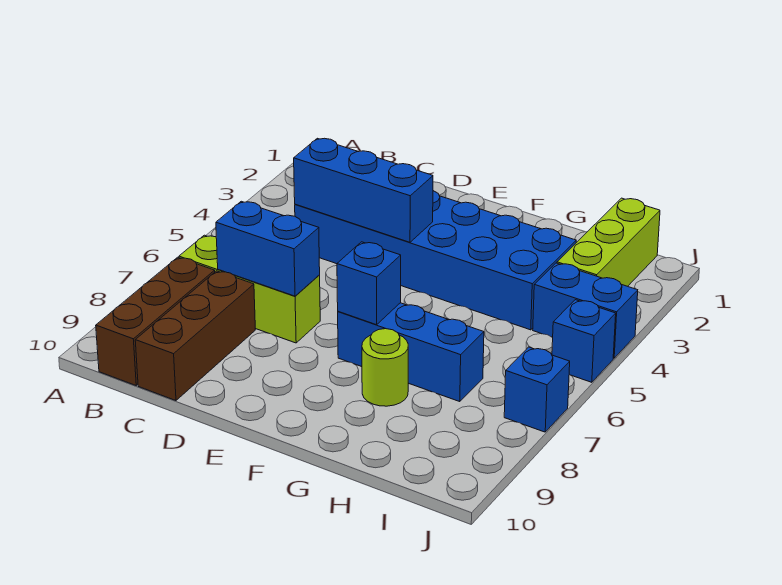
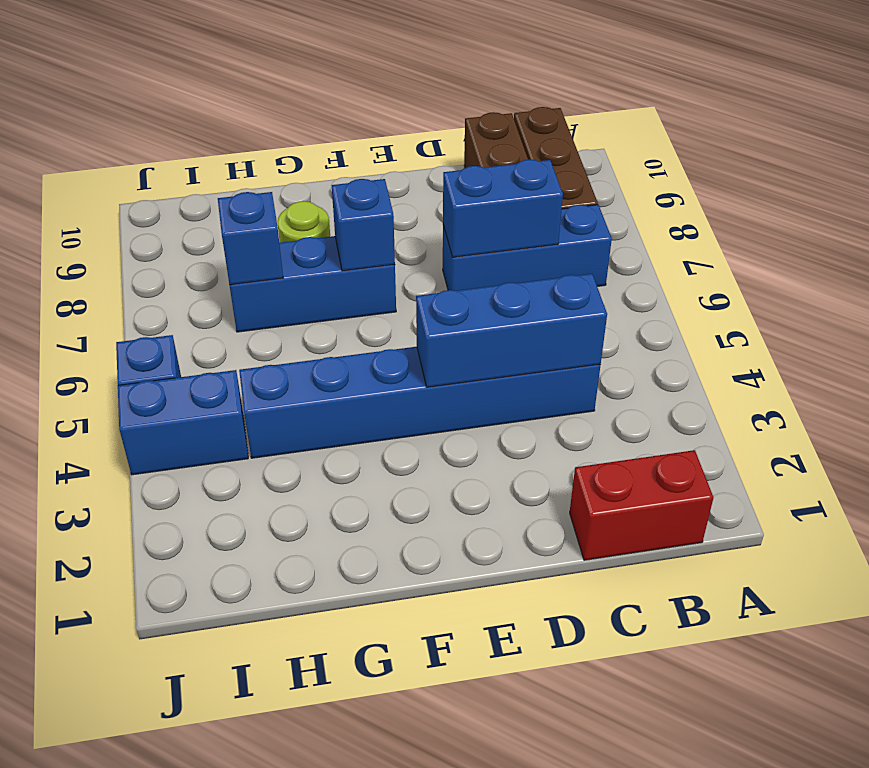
none -> red brick B1:C1 level 1
lime brick B7:D7 level 1 -> blue brick B7:D7 level 1
blue brick C3:H4 level 1 -> blue brick C4:H4 level 1
lime brick I1:I3 level 1 -> none
blue brick J7 level 1 -> blue brick H7 level 2

